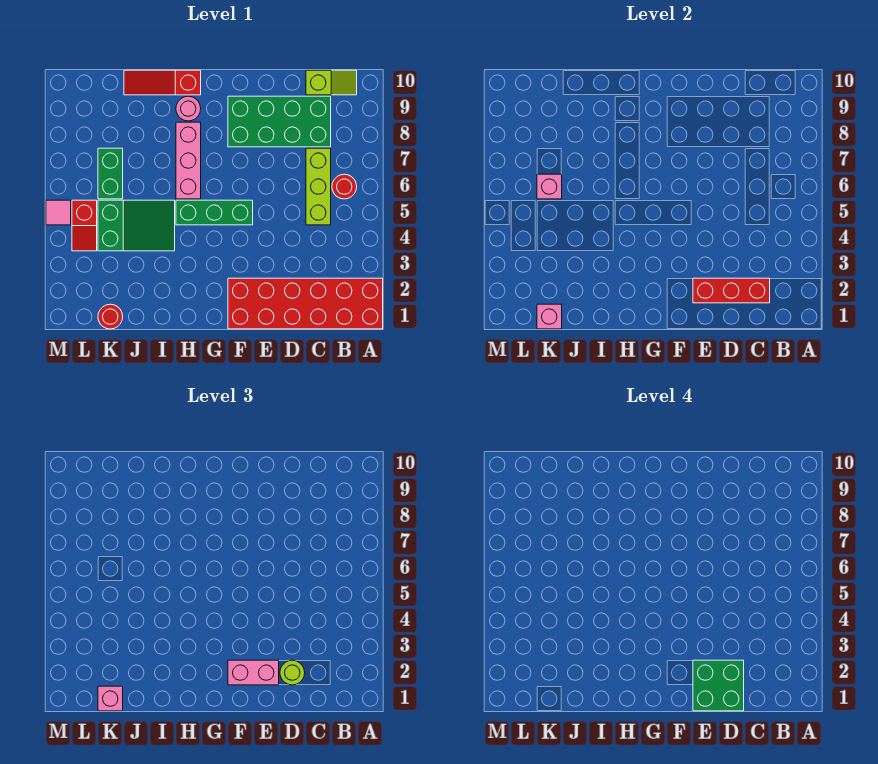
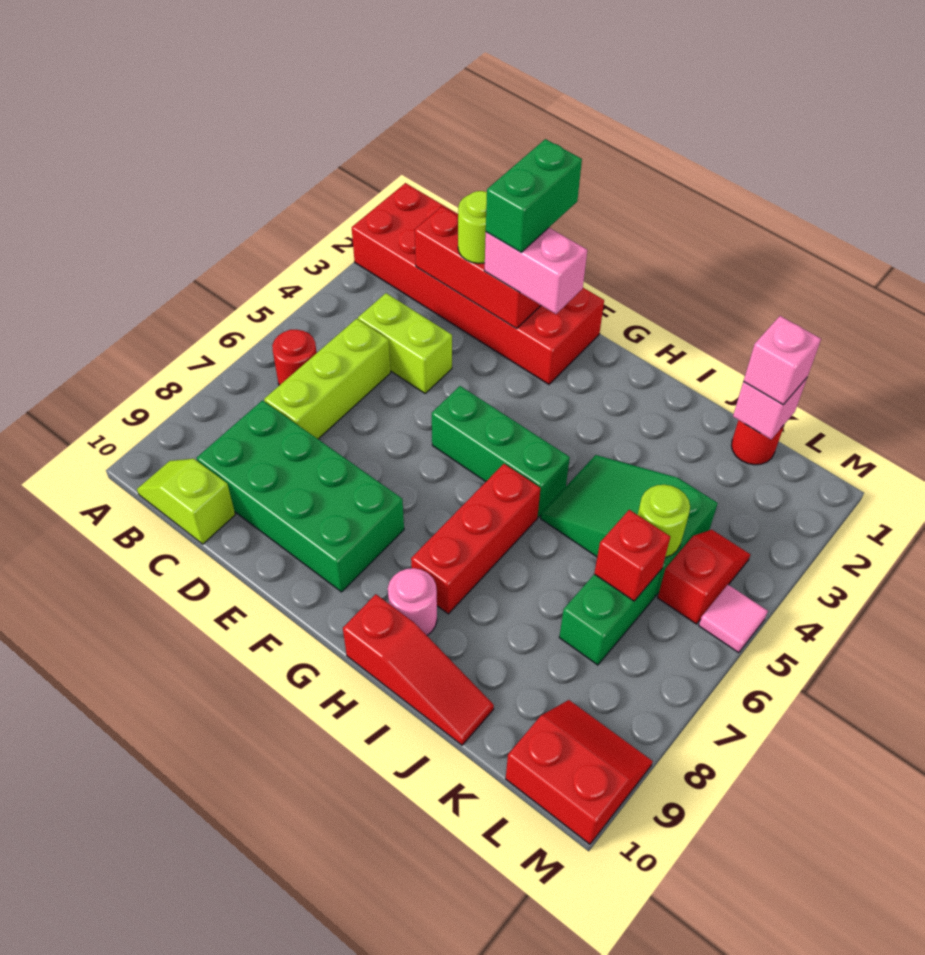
none -> lime brick C4:D4 level 1
green brick D1:E2 level 4 -> green brick E1:E2 level 4
pink brick H6:H8 level 1 -> red brick H6:H8 level 1
none -> lime round brick K5 level 2
pink brick K6 level 2 -> red brick K6 level 2
none -> red slope L9:M10 level 1 top 10

